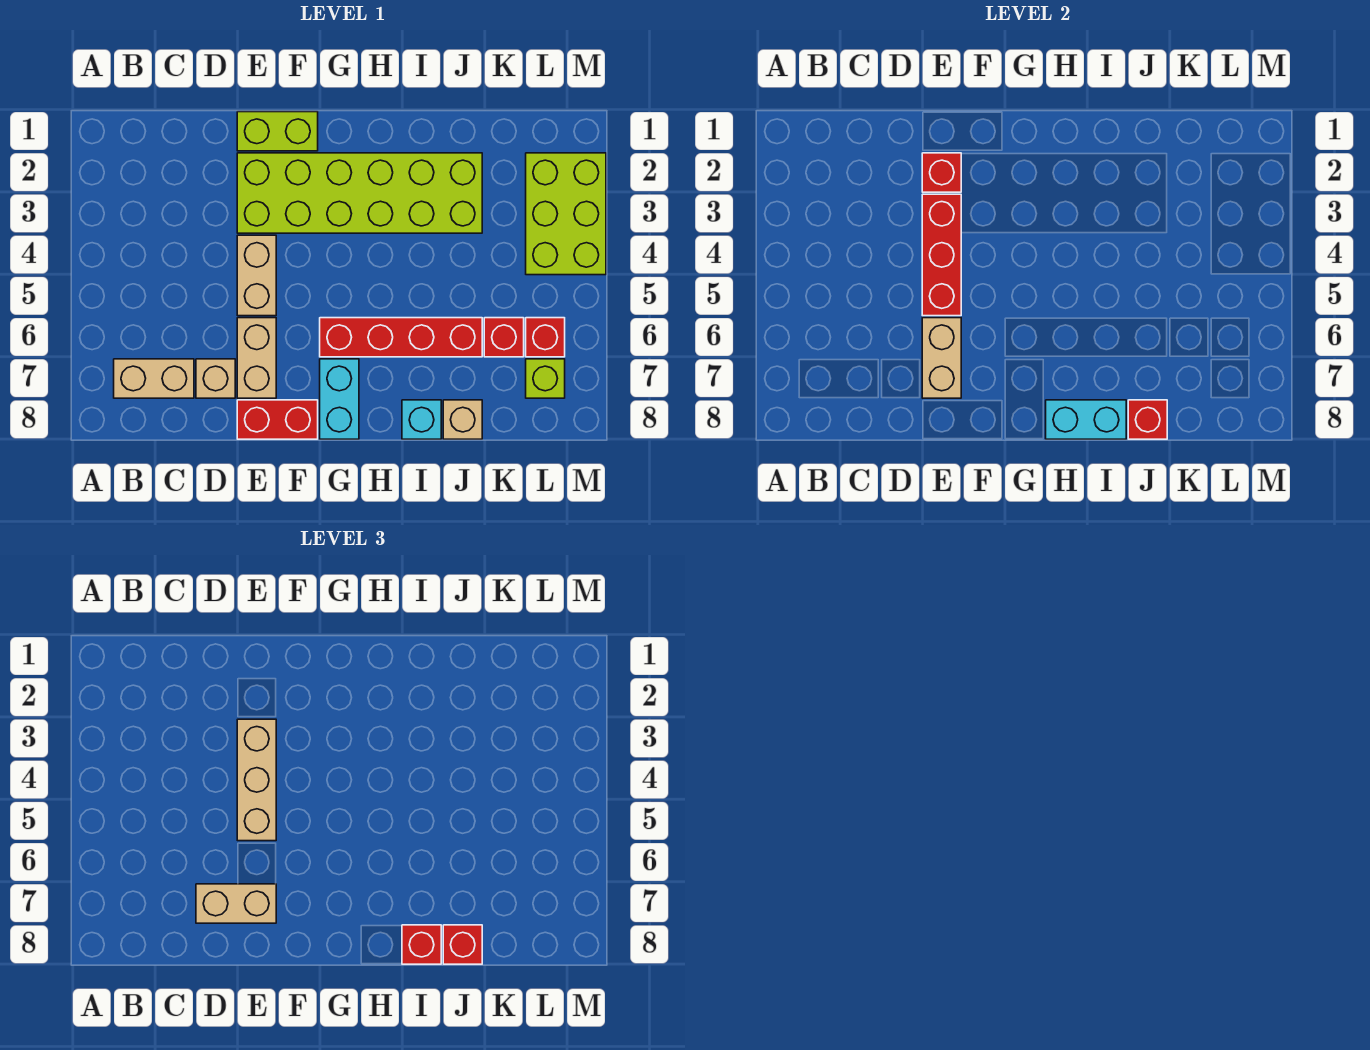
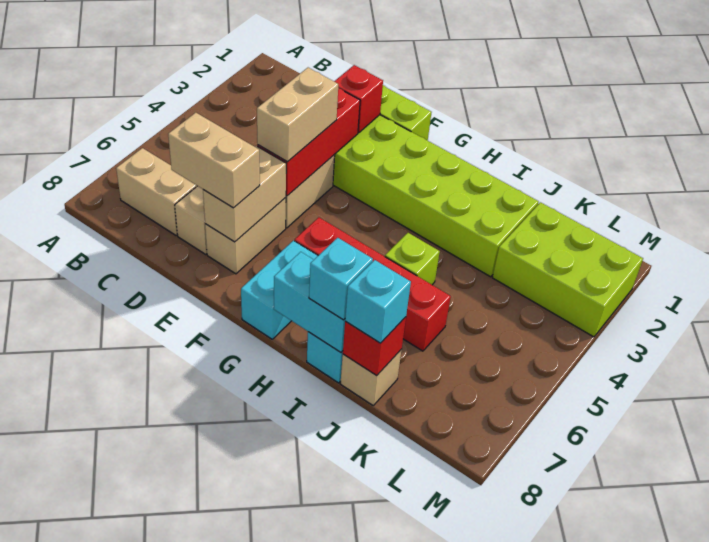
tan brick E3:E5 level 3 -> tan brick E4:E5 level 3
red brick E8:F8 level 1 -> none
red brick I8 level 3 -> cyan brick I8 level 3
red brick J8 level 3 -> cyan brick J8 level 3
red brick K6 level 1 -> none
lime brick L2:M4 level 1 -> lime brick K2:M3 level 1
red brick L6 level 1 -> none
lime brick L7 level 1 -> lime brick I5 level 1

